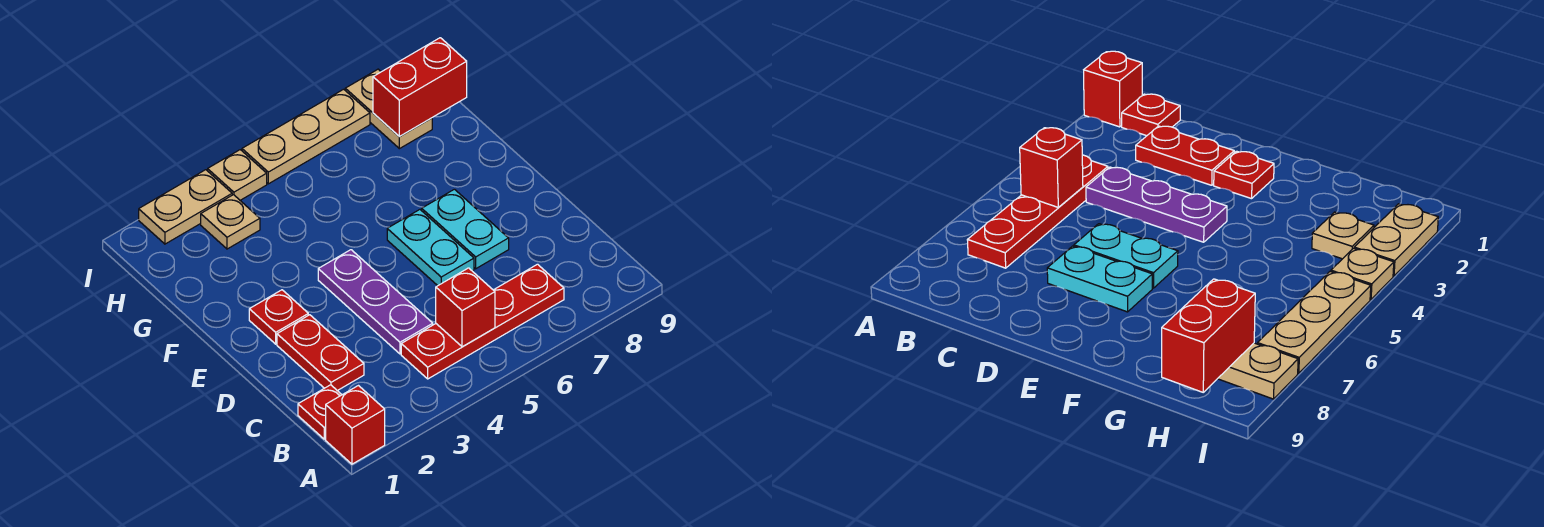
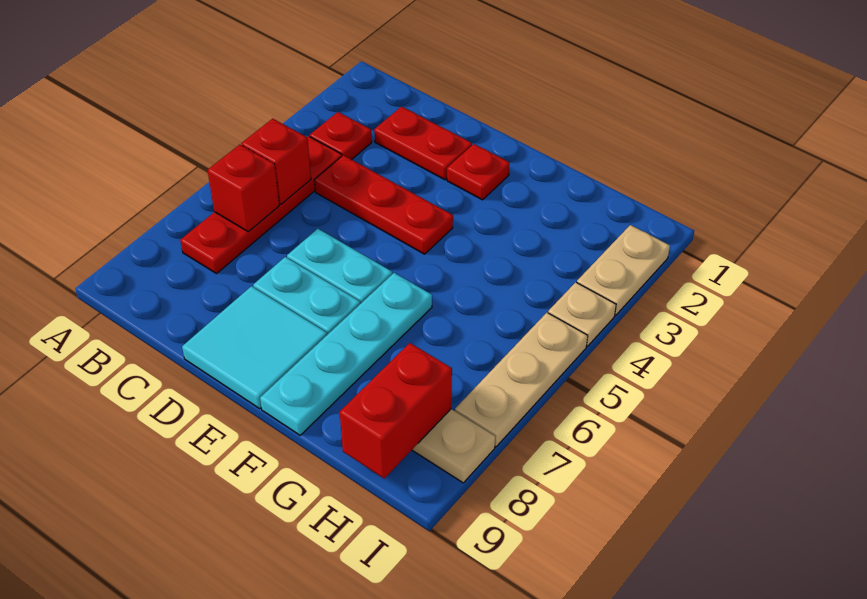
red brick A1 level 1 -> red brick B6 level 2
red plate B1 level 1 -> red plate B3 level 1
purple plate C4:E4 level 1 -> red plate C4:E4 level 1
none -> cyan tile D8:E9 level 1
none -> cyan plate F6:F9 level 1
tan plate H3 level 1 -> none

